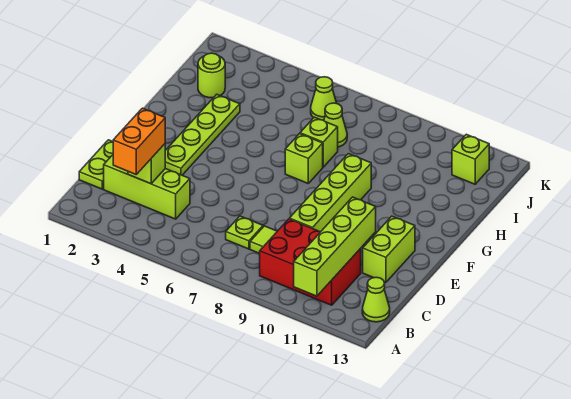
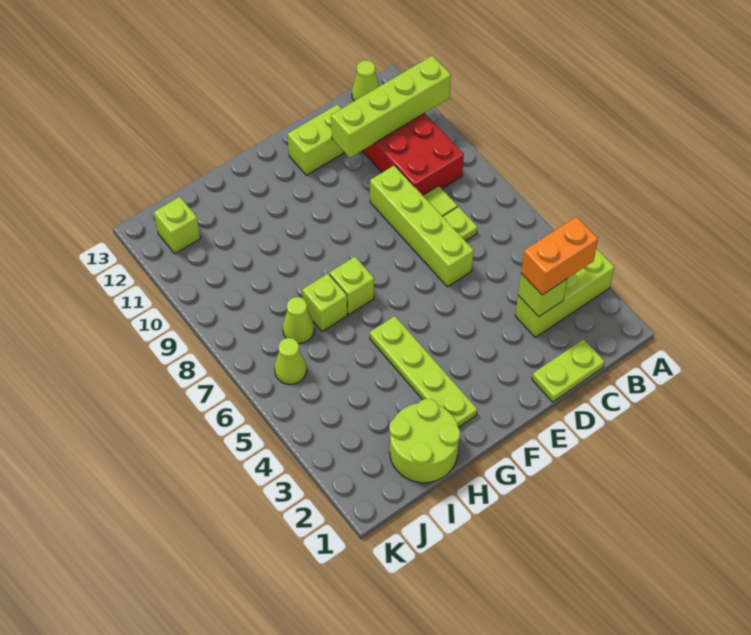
lime brick C2:C4 level 1 -> lime brick A3:C3 level 1
lime brick D9:G9 level 1 -> lime brick D6:D9 level 1
lime plate E3:H3 level 1 -> lime plate G2:G5 level 1
lime round brick I2 level 1 -> lime round brick H1:I2 level 1

